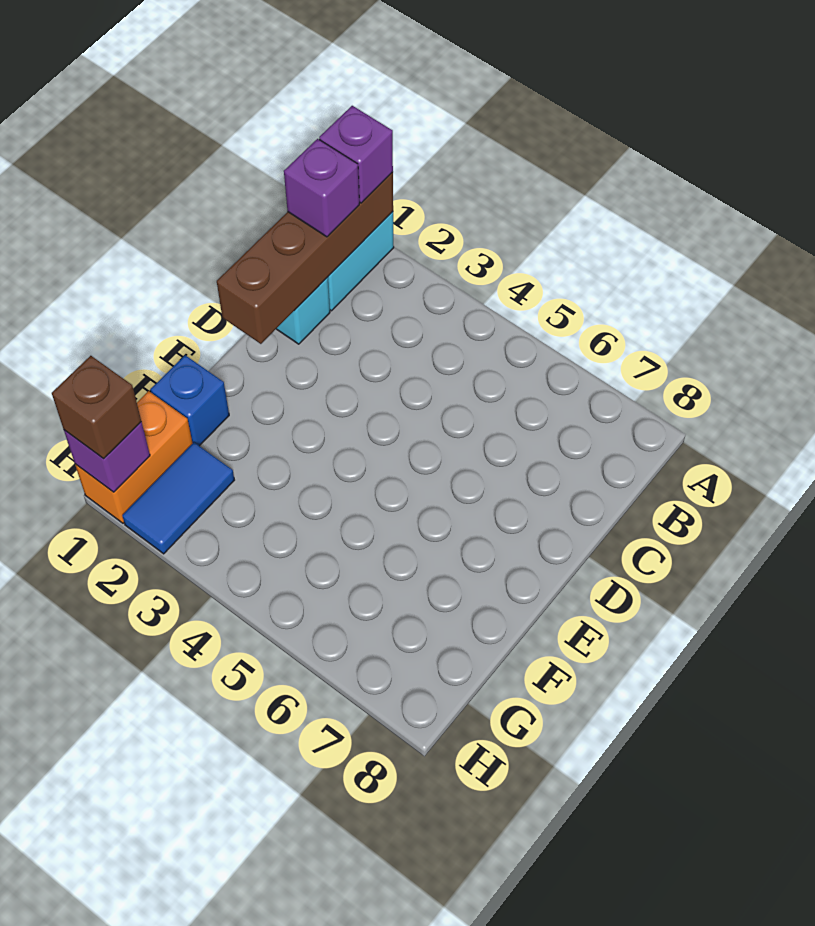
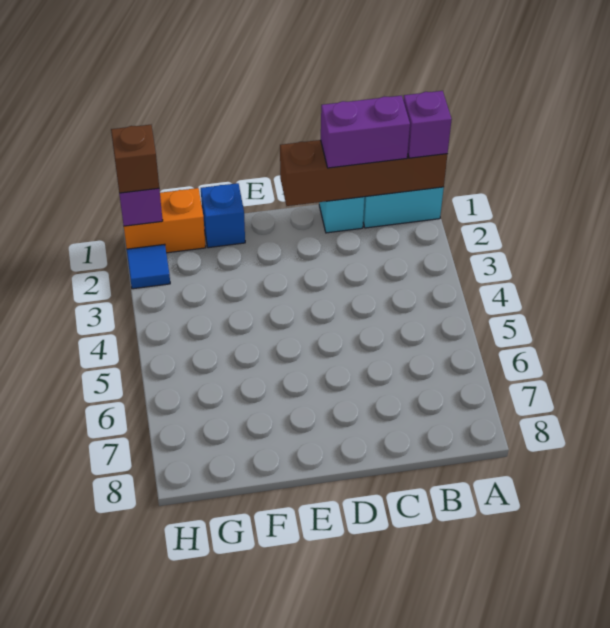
purple brick B1 level 3 -> purple brick B1:C1 level 3
blue tile G2:H2 level 1 -> blue tile H2 level 1

